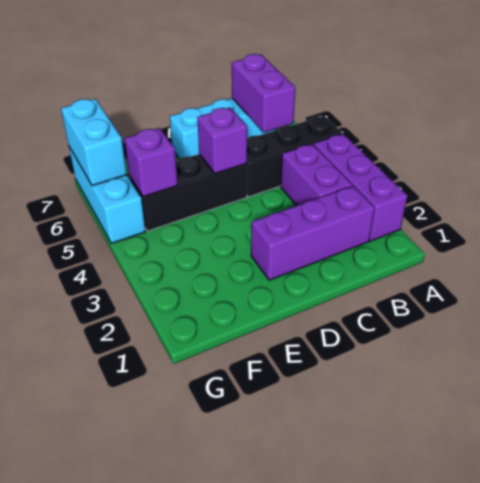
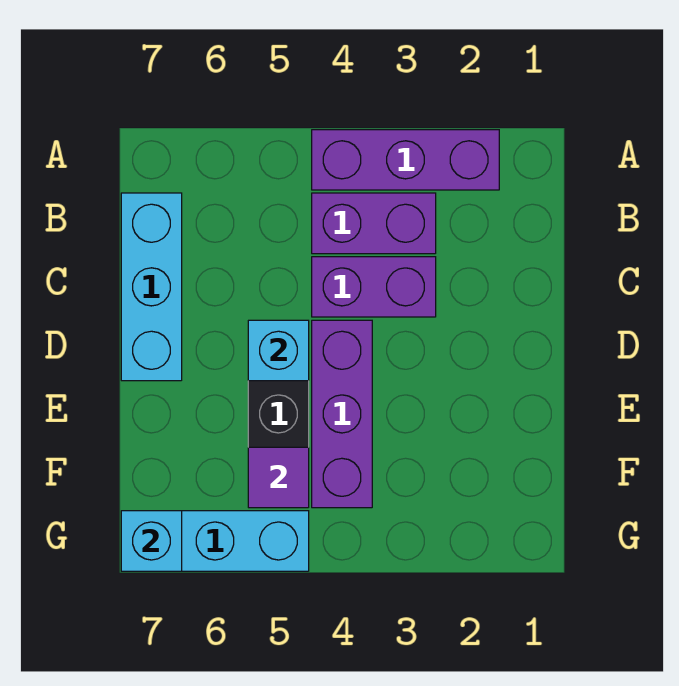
black brick A5:C5 level 1 -> none
purple brick B2:D2 level 1 -> purple brick D4:F4 level 1
purple brick B6:B7 level 2 -> purple brick C3:C4 level 1
purple brick D5 level 2 -> cyan brick D5 level 2
purple brick F5 level 2 -> purple tile F5 level 2
cyan brick G6:G7 level 2 -> cyan brick G7 level 2

